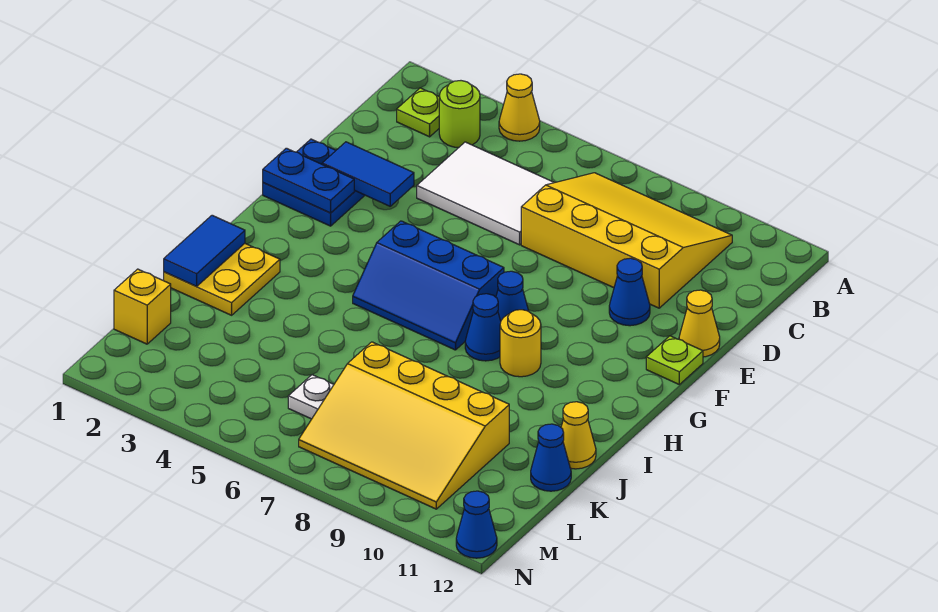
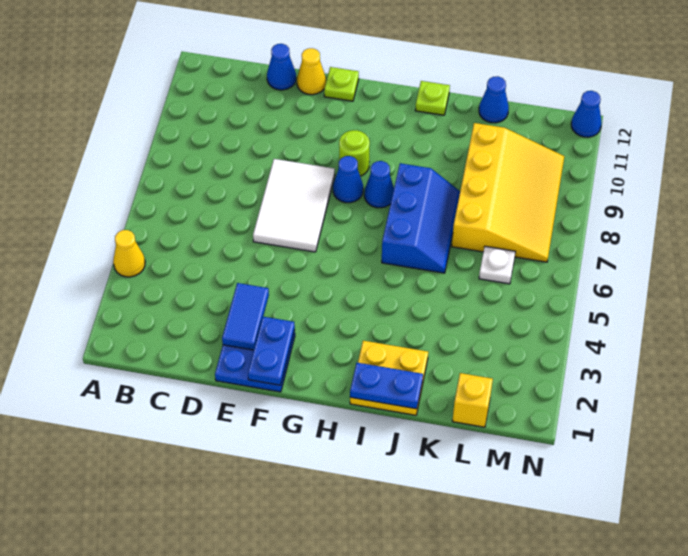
lime plate B2 level 1 -> lime plate I12 level 1
lime round brick B3 level 1 -> lime round brick G9 level 1
yellow slope B7:D10 level 1 top D -> none
white tile C4:D6 level 1 -> white tile E6:F8 level 1
blue cone E10 level 1 -> blue cone D12 level 1
blue slope G5:H7 level 1 top G -> blue slope I6:J8 level 1 top I
yellow round brick H9 level 1 -> none
blue tile I1:J1 level 2 -> blue plate I1:J1 level 2
yellow cone J12 level 1 -> none

